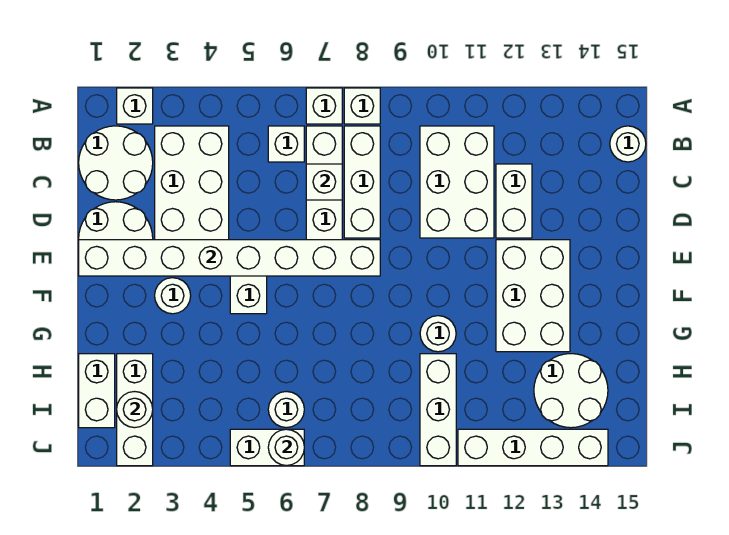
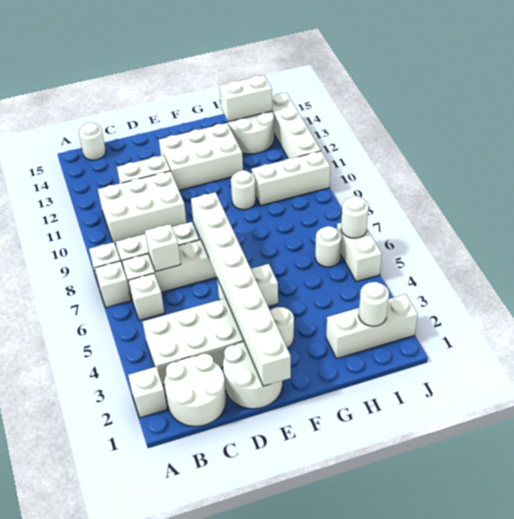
white brick H1:I1 level 1 -> white brick H14:I14 level 2

